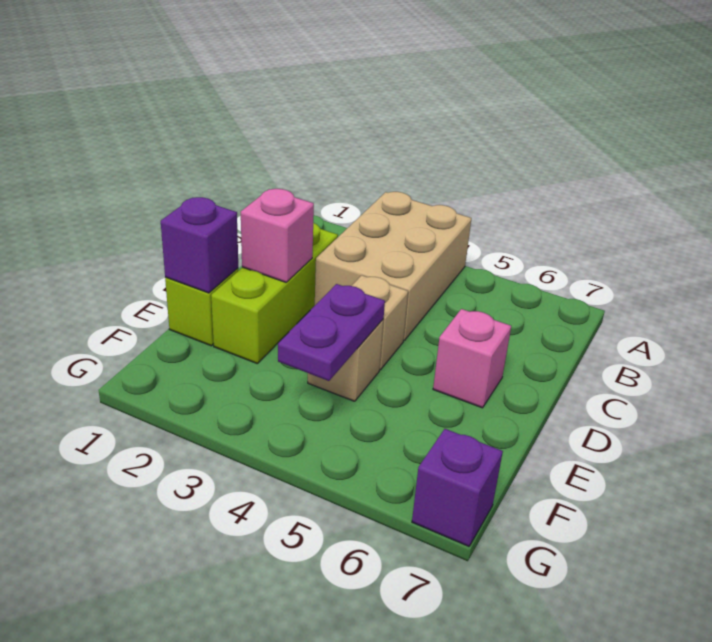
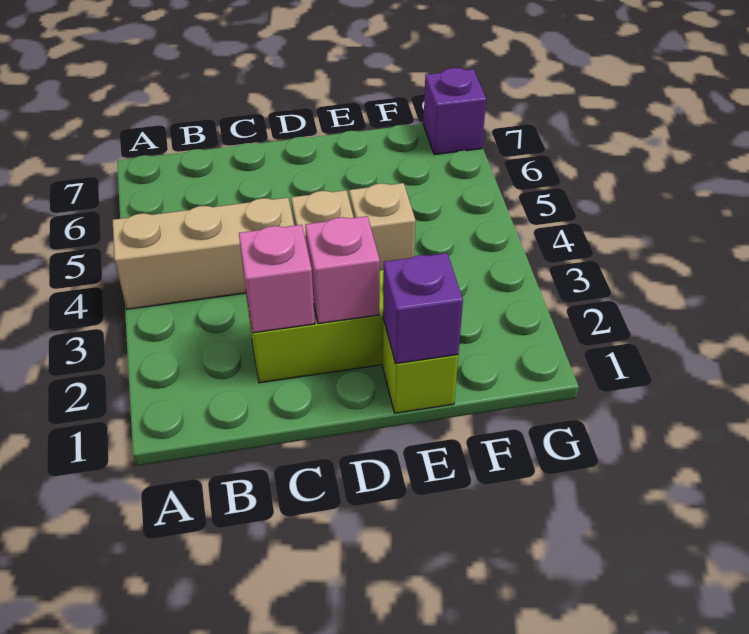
tan brick A3:C4 level 1 -> tan brick A4:C4 level 1
pink brick D6 level 1 -> pink brick C2 level 2
purple plate E4:F4 level 2 -> none

